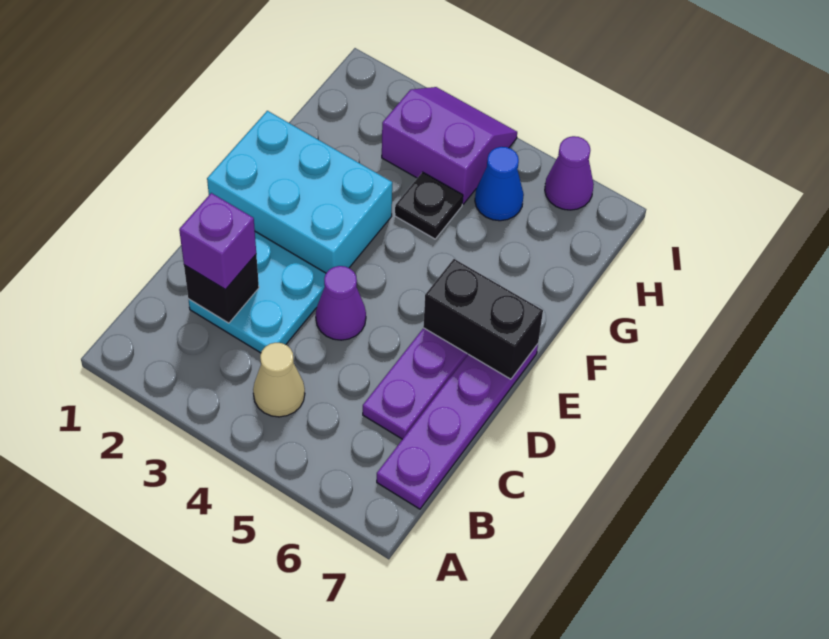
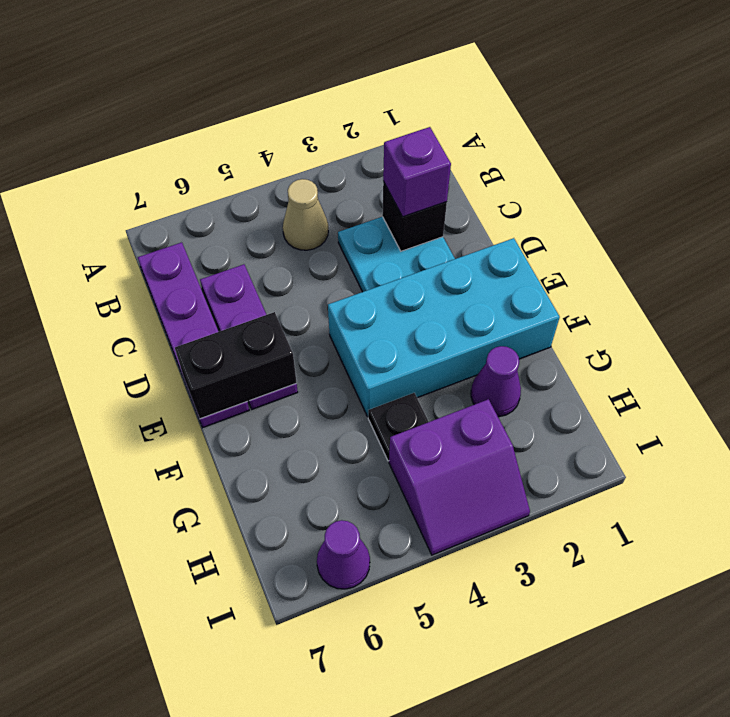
purple cone D4 level 1 -> purple cone G2 level 1
cyan brick E1:F3 level 1 -> cyan brick E1:F4 level 1
blue cone H5 level 1 -> none

